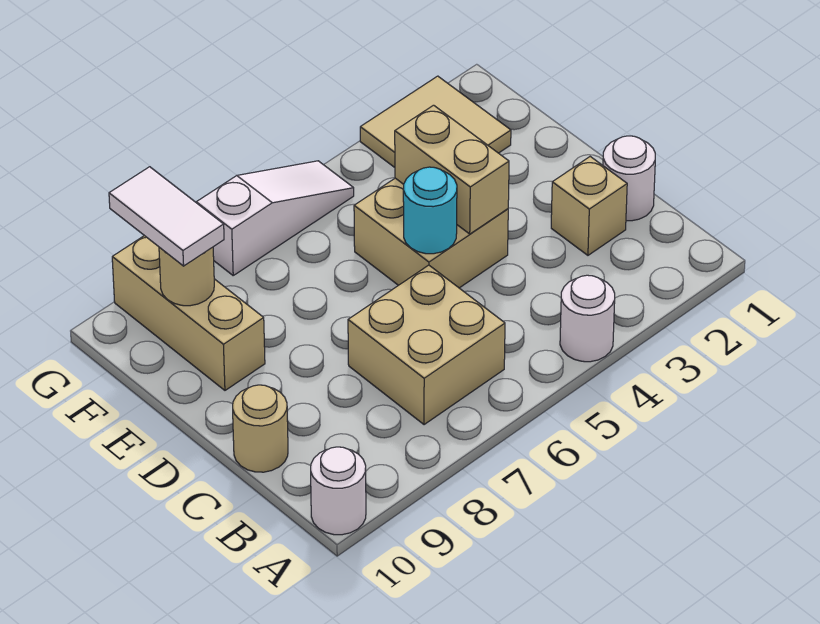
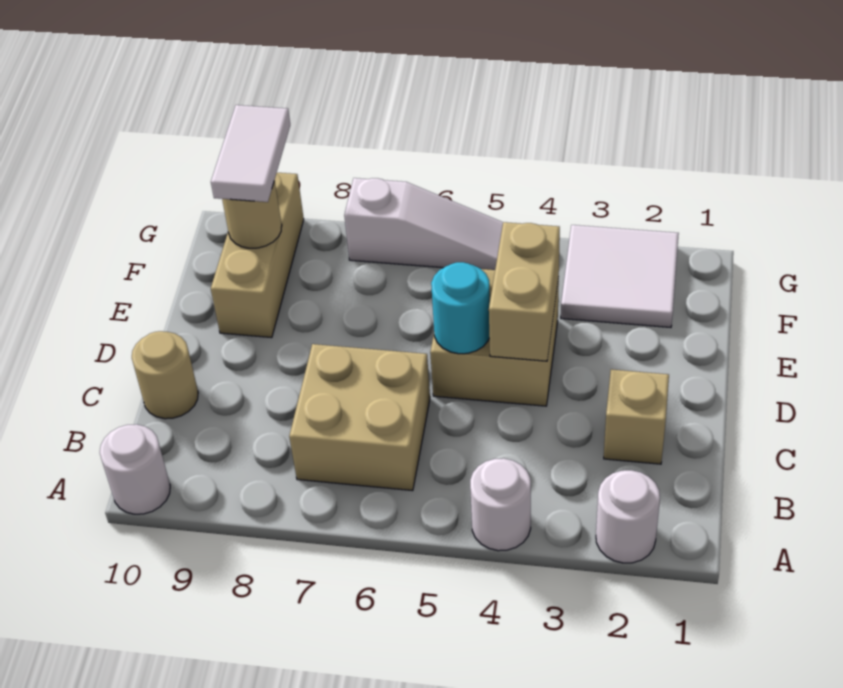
white round brick C1 level 1 -> white round brick A2 level 1
tan tile F2:G3 level 1 -> white tile F2:G3 level 1

